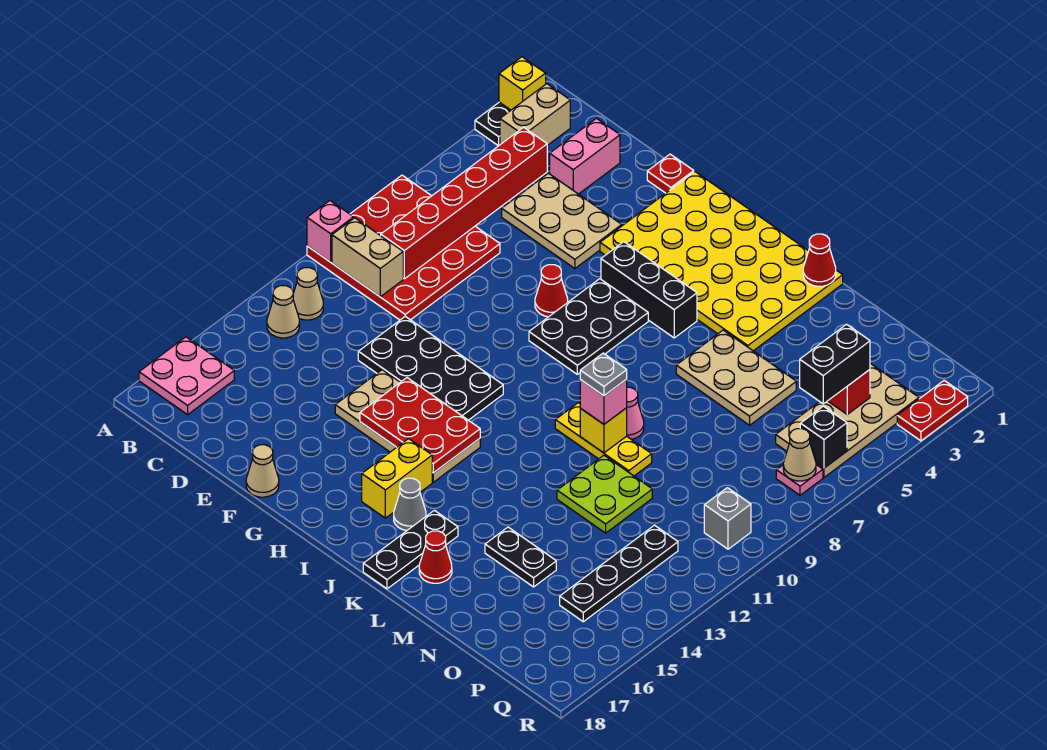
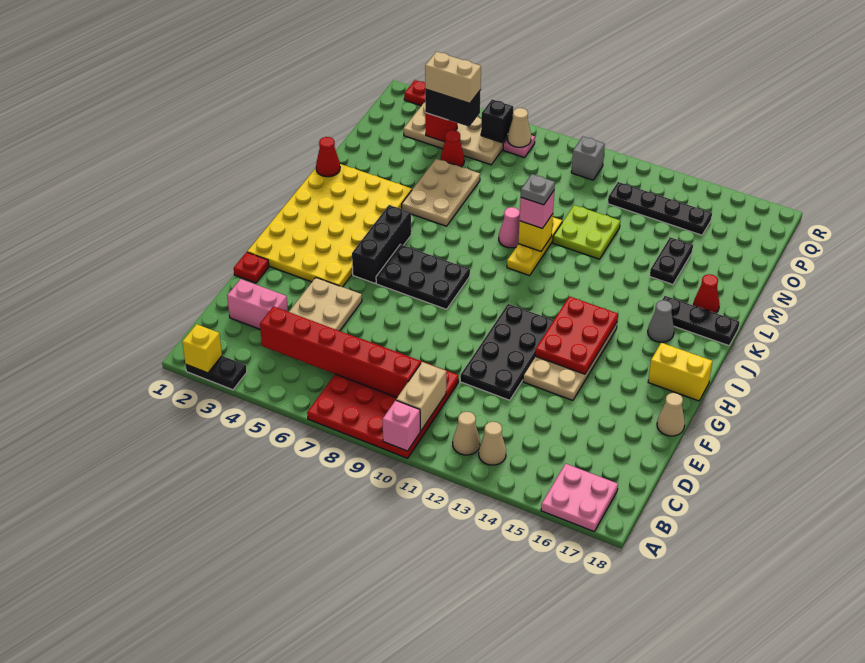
tan brick B2:B3 level 1 -> tan brick P4:P5 level 4
red cone G7 level 1 -> red cone O5 level 1
yellow brick I15:I16 level 1 -> yellow brick H17:H18 level 1

